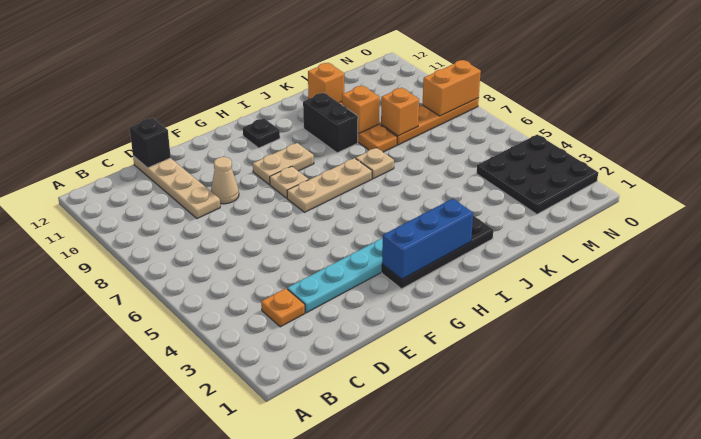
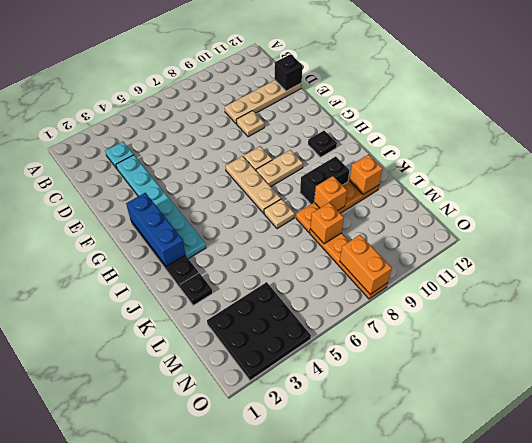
orange plate C3 level 1 -> cyan plate C3 level 1
tan cone E9 level 1 -> tan plate E9 level 1
tan plate G9:H9 level 1 -> tan plate H8:H9 level 1
none -> black plate K2 level 1

